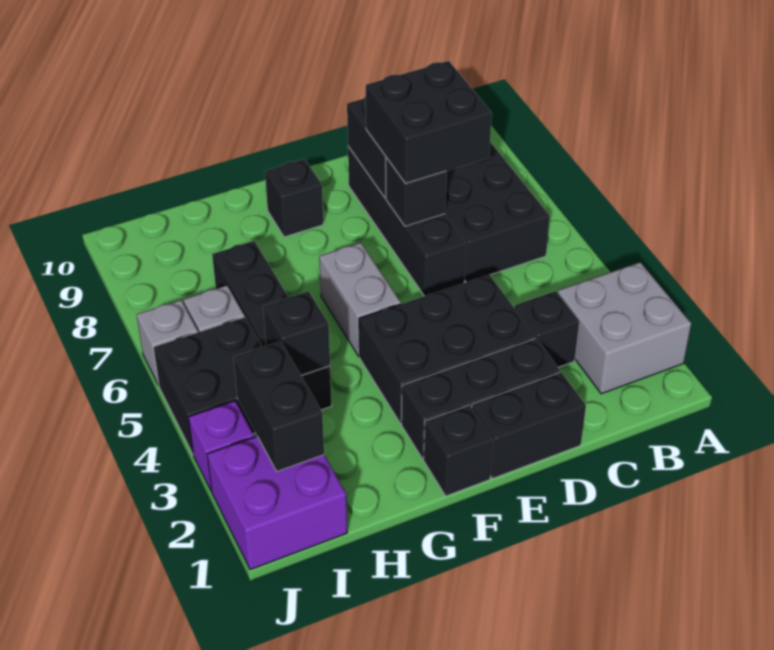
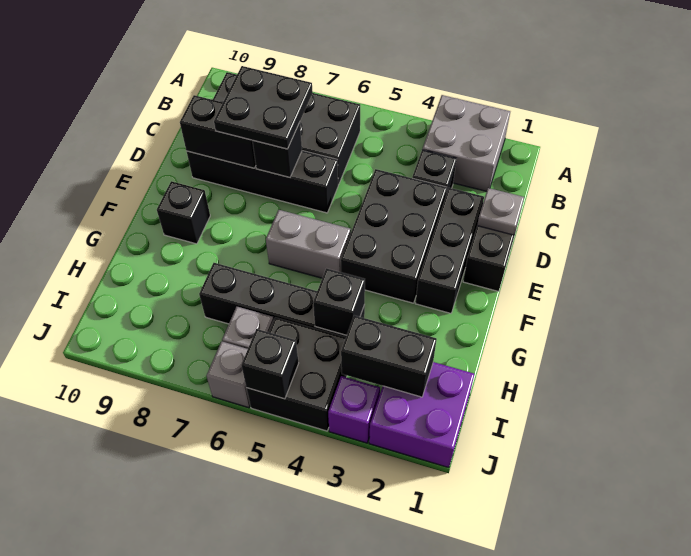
black brick C7:D8 level 3 -> black plate C7:D8 level 3
none -> grey plate D1 level 2
black brick F1 level 1 -> black brick J5 level 2

